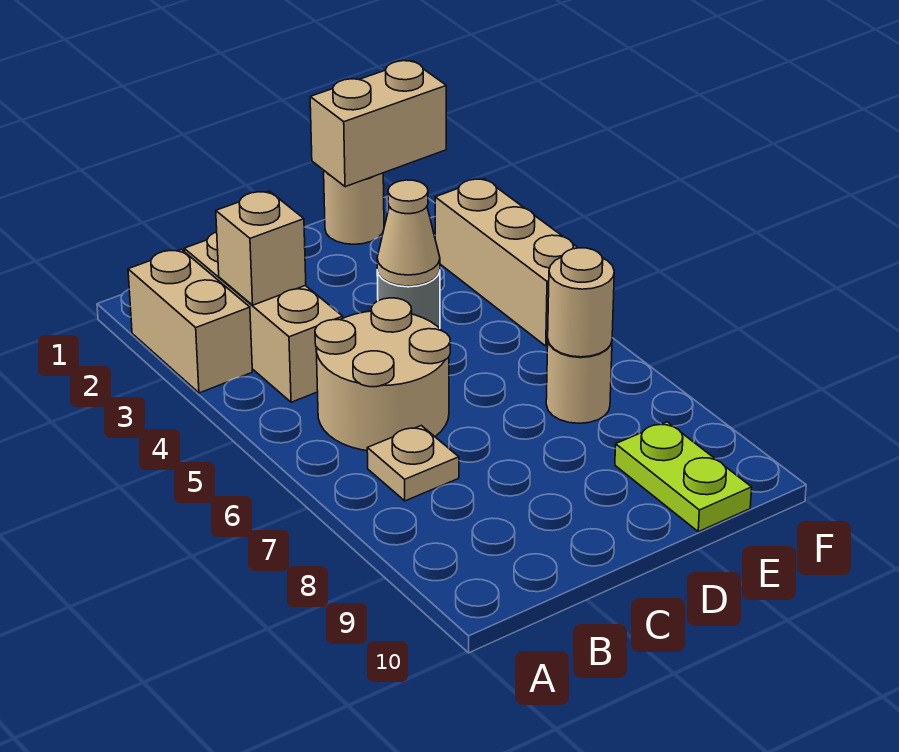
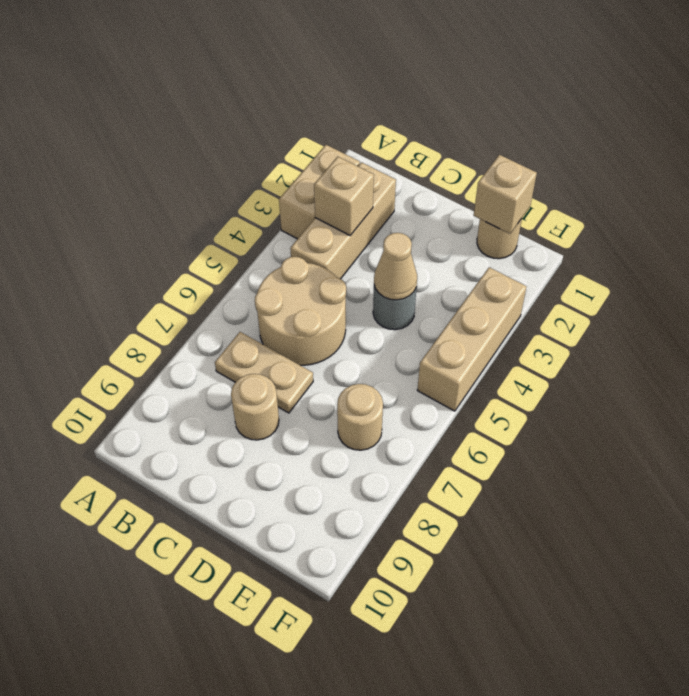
tan plate B7 level 1 -> tan plate B7:C7 level 1
tan brick E1:F1 level 2 -> tan brick E1 level 2
tan round brick E7 level 2 -> tan round brick C8 level 1
lime plate E9:E10 level 1 -> none

